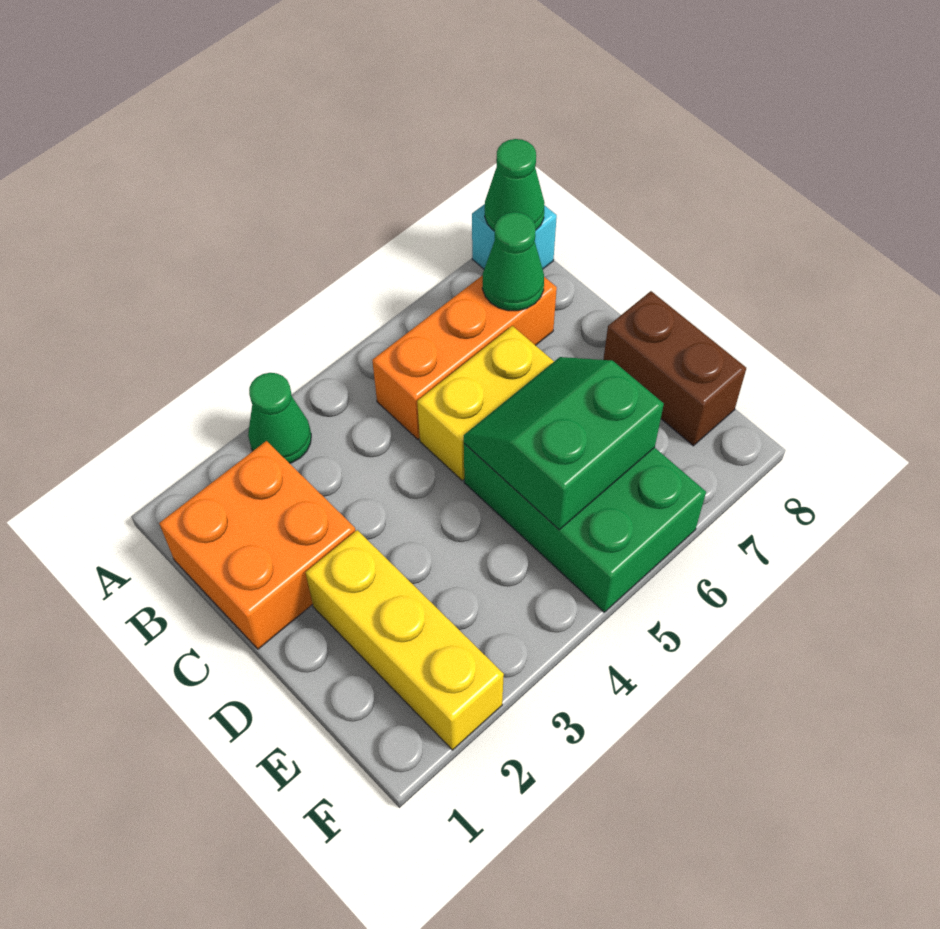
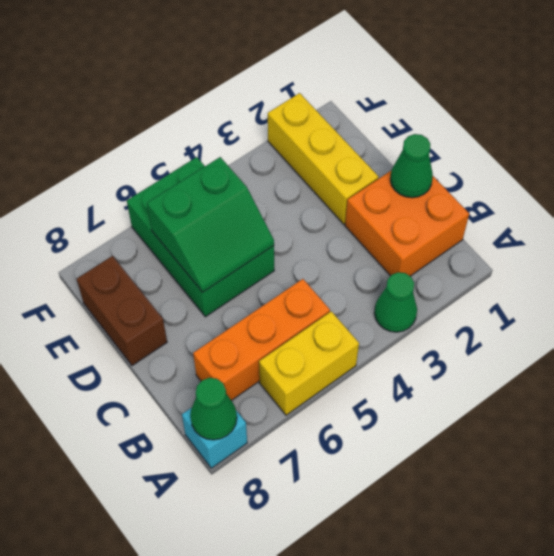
green cone B7 level 2 -> green cone C1 level 2
yellow brick C5:C6 level 1 -> yellow brick A5:A6 level 1

